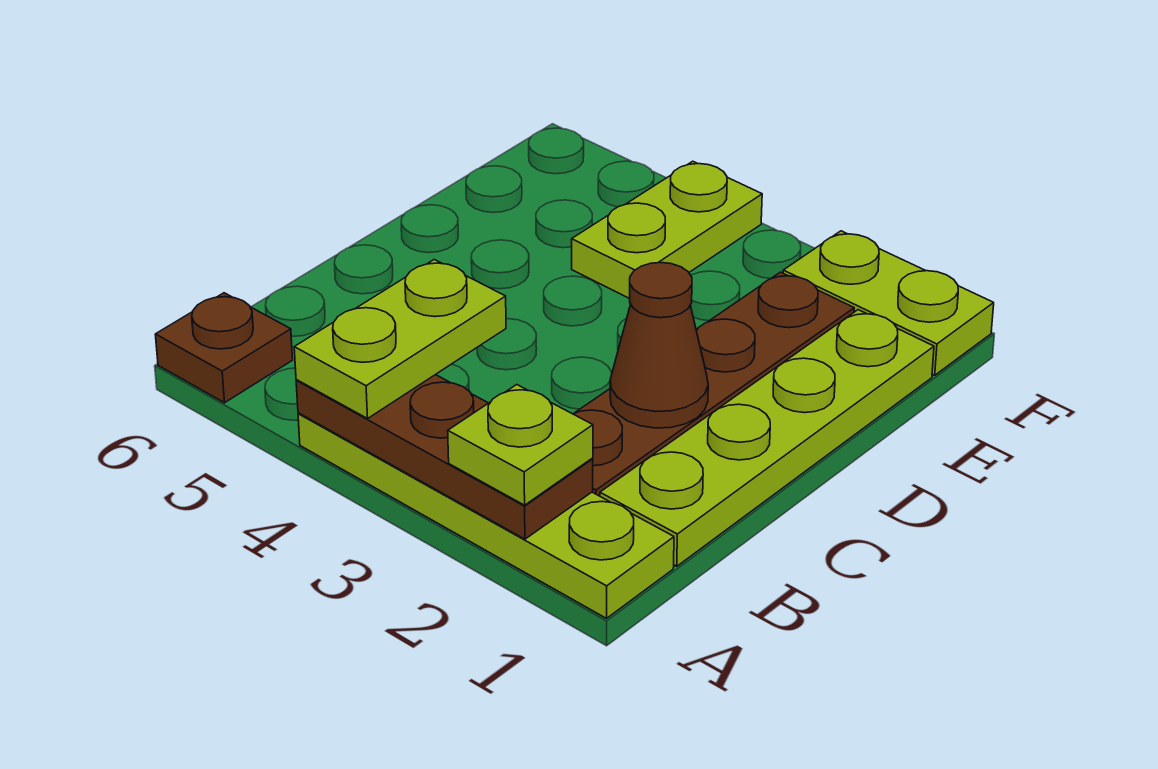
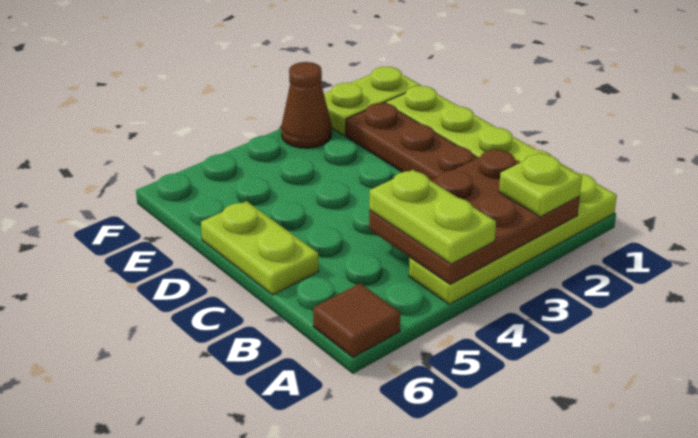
brown plate A2:A4 level 2 -> brown plate A2:B4 level 2
brown plate A6 level 1 -> brown tile A6 level 1
brown cone C2 level 2 -> brown cone F3 level 1
lime plate E4:F4 level 1 -> lime plate C6:D6 level 1

